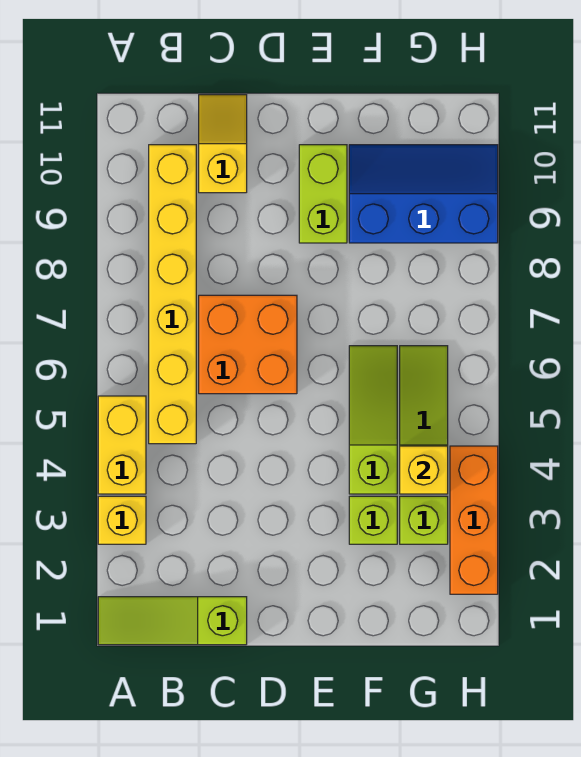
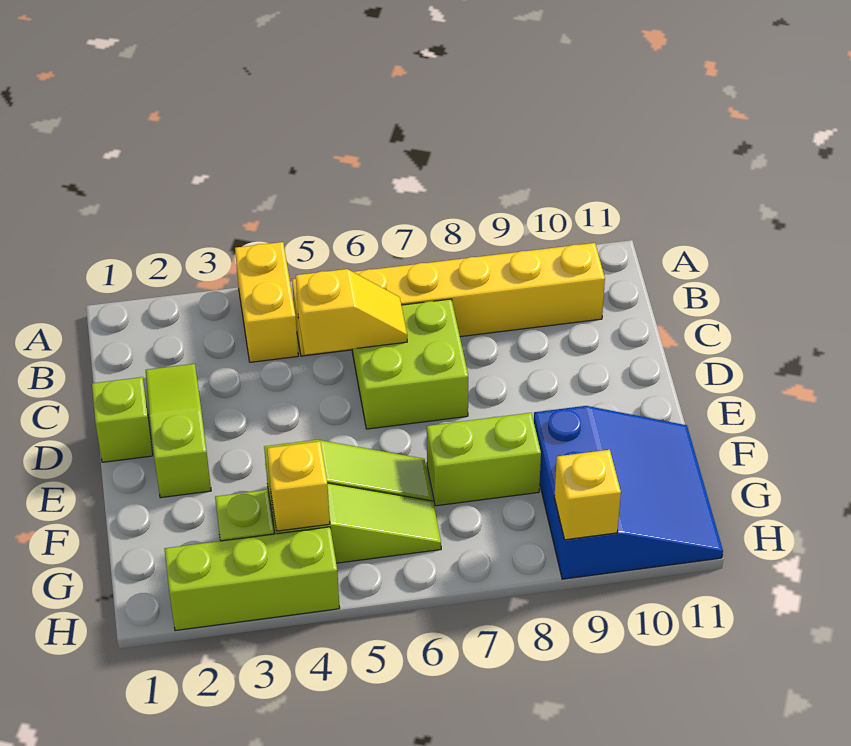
lime slope A1:C1 level 1 top C -> lime slope C2:E2 level 1 top E
yellow brick A3 level 1 -> yellow brick H9 level 2
yellow brick A4:A5 level 1 -> yellow brick A4:B4 level 1
orange brick C6:D7 level 1 -> lime brick C6:D7 level 1
yellow slope C10:C11 level 1 top 10 -> yellow slope C5:C6 level 2 top 5
lime brick E9:E10 level 1 -> lime brick F7:F8 level 1
lime brick F3 level 1 -> lime brick D1 level 1
blue slope F9:H10 level 1 top 9 -> blue slope F9:H11 level 1 top 9
orange brick H2:H4 level 1 -> lime brick H2:H4 level 1

